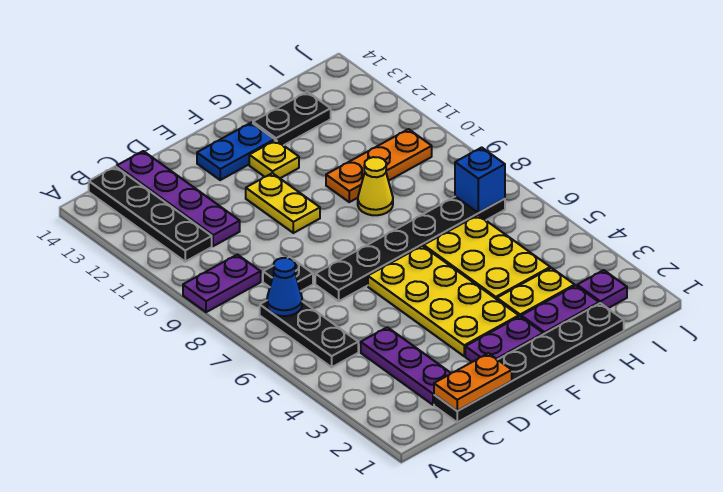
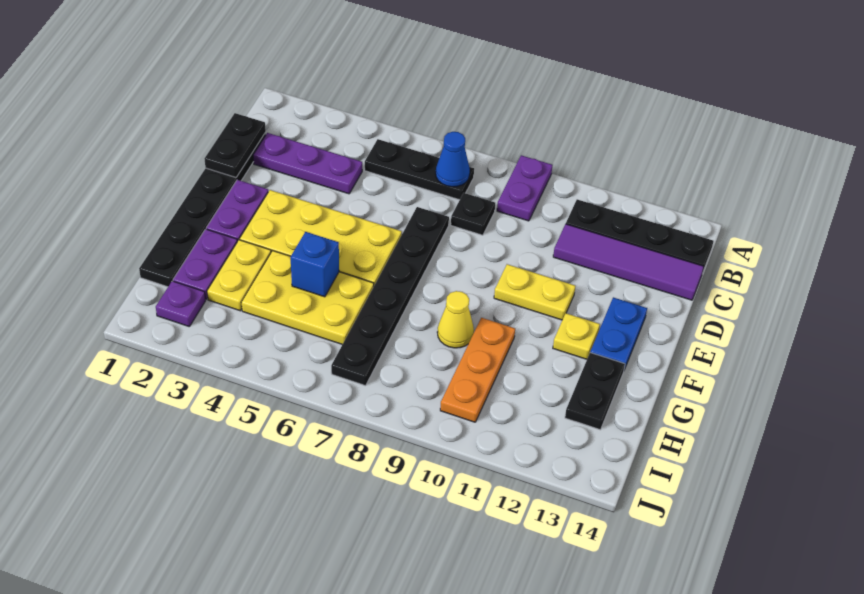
orange plate C1:D1 level 2 -> black plate C1:D1 level 2
purple plate C11:C14 level 1 -> purple tile C11:C14 level 1
blue brick I7 level 2 -> blue brick G5 level 2

